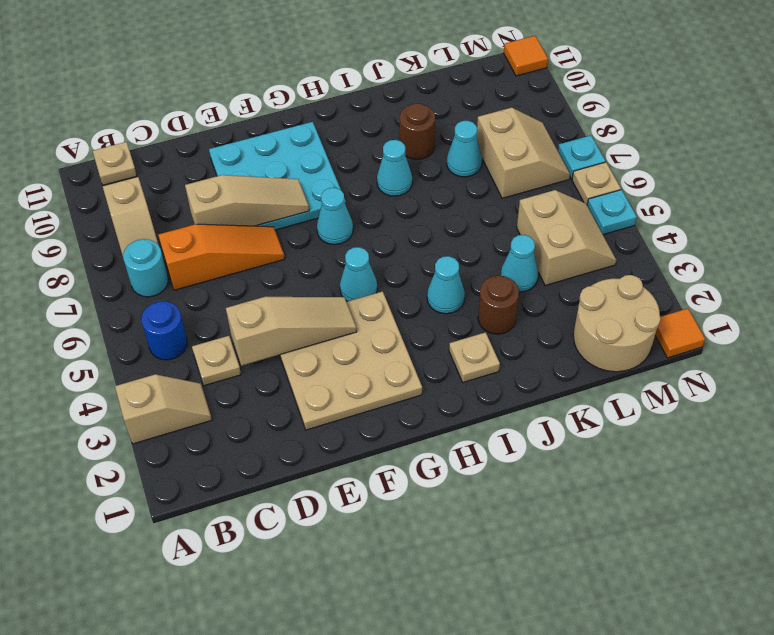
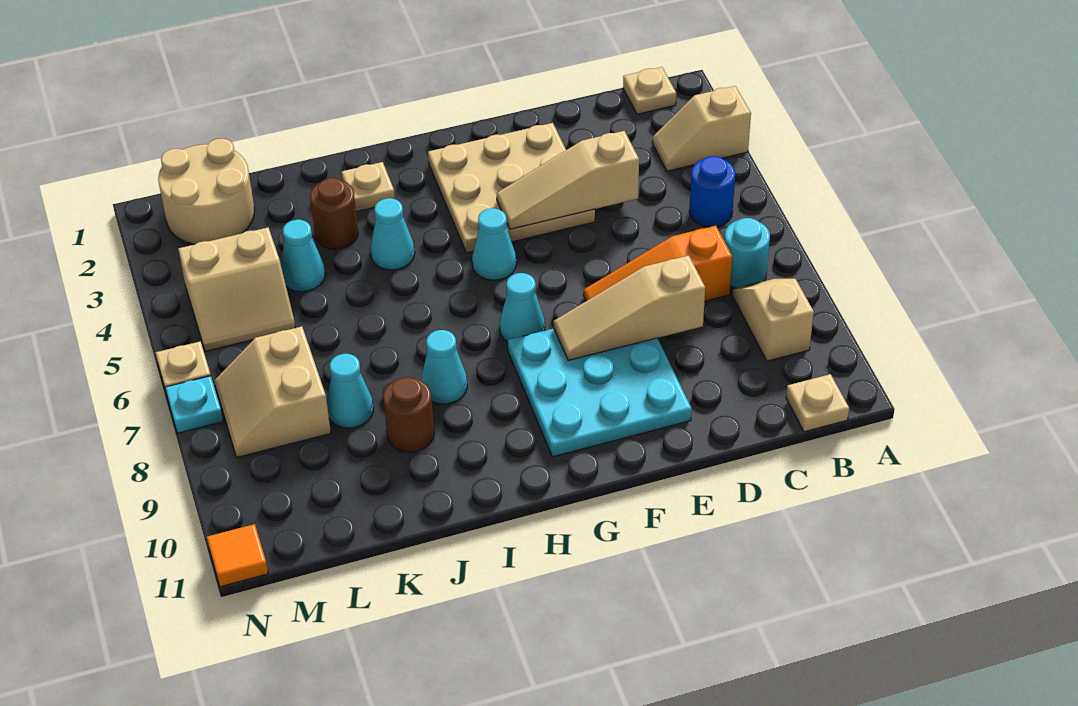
tan plate C4 level 1 -> tan plate B1 level 1
tan slope L4:M5 level 1 top L -> tan slope L4:M5 level 1 top 4
orange tile N1 level 1 -> none
cyan plate N5 level 1 -> none

